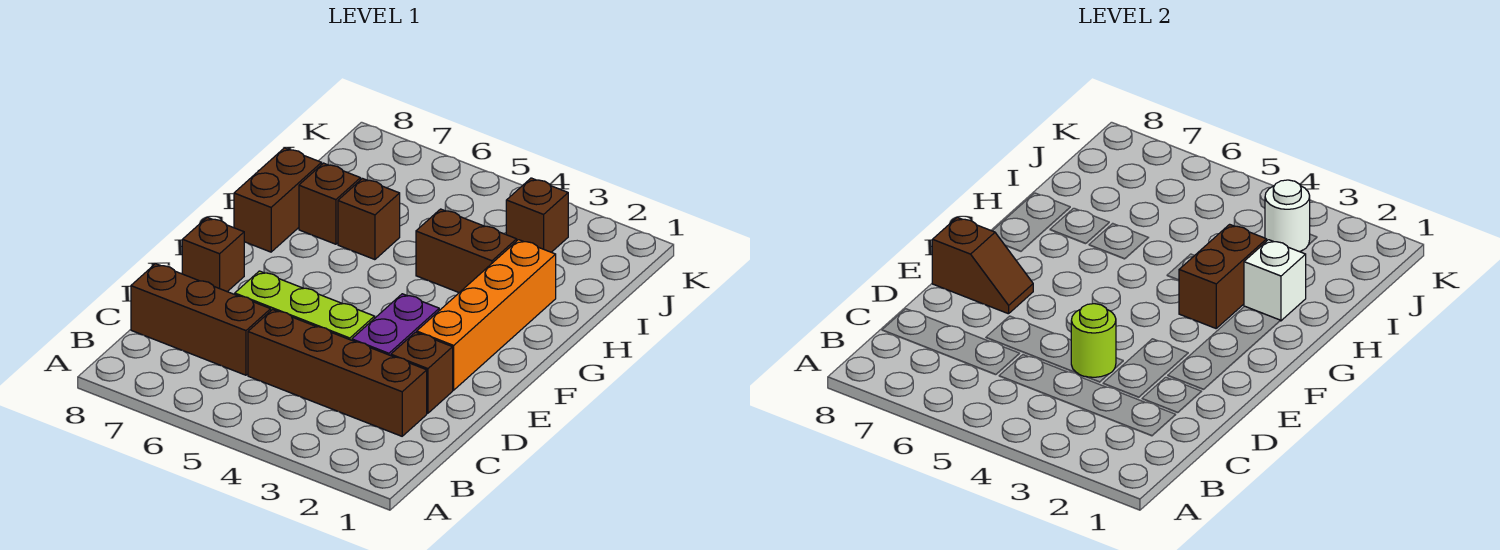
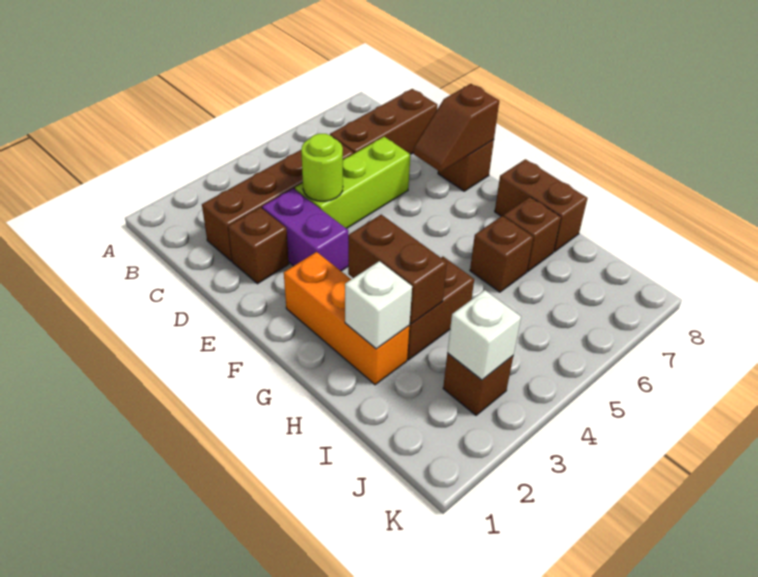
orange brick E2:H2 level 1 -> orange brick F2:H2 level 1
white round brick J3 level 2 -> white brick J3 level 2

